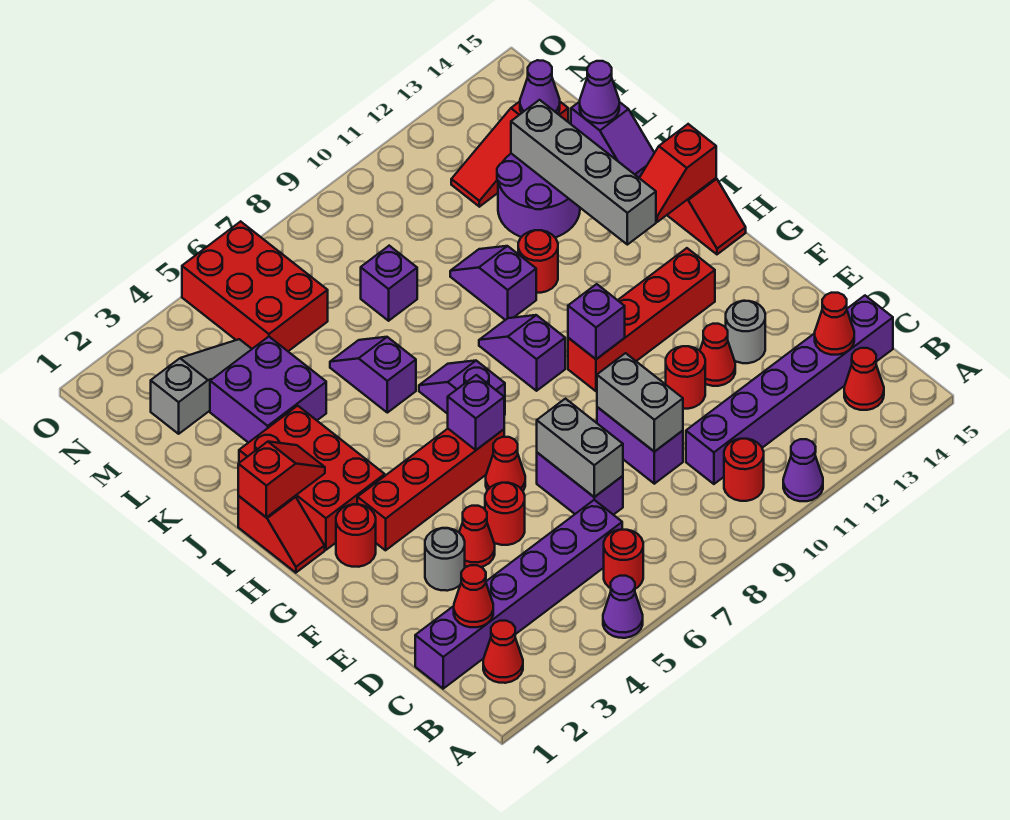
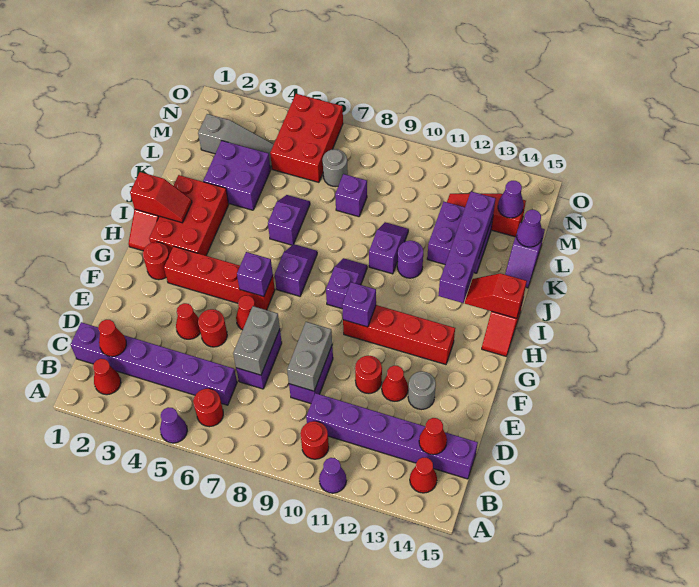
grey round brick E3 level 1 -> grey round brick M7 level 1
grey brick I13:L13 level 2 -> purple brick I13:L13 level 2
red round brick J11 level 1 -> purple round brick J11 level 1
purple round brick K12:L13 level 1 -> purple brick K12:L13 level 1

